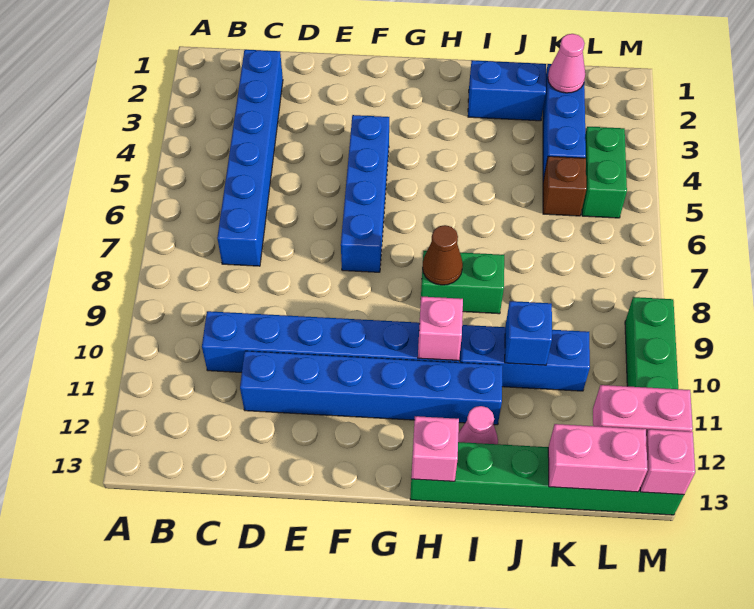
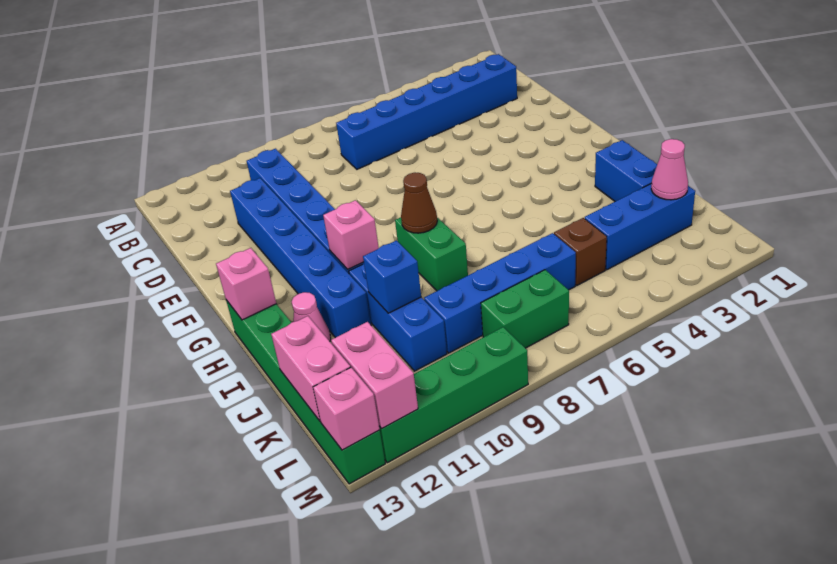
blue brick F4:F7 level 1 -> blue brick K6:K9 level 1
green brick L4:L5 level 1 -> green brick L7:L8 level 1

